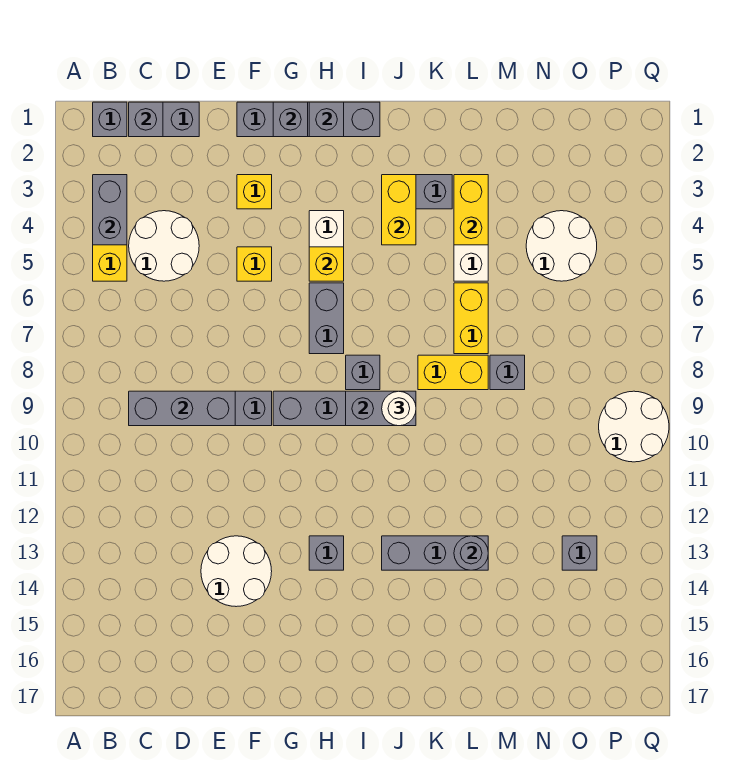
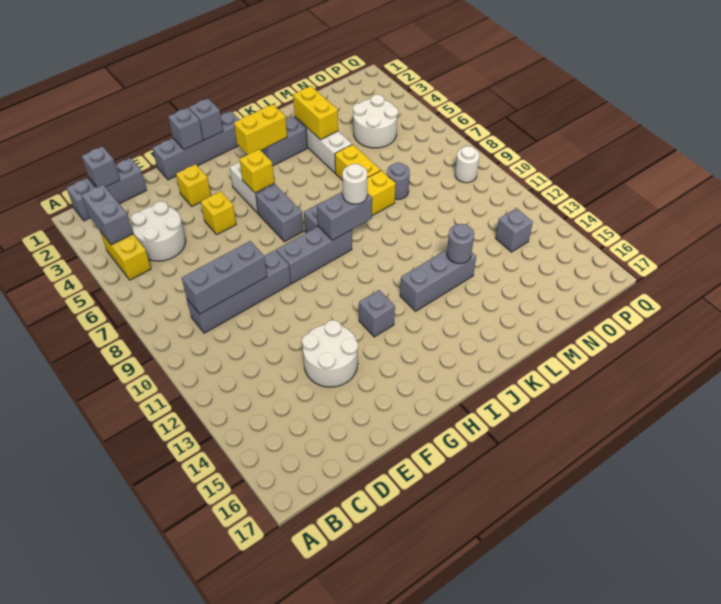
yellow brick J3:J4 level 2 -> yellow brick I3:J3 level 2
grey brick M8 level 1 -> grey round brick M8 level 1
white round brick P9:Q10 level 1 -> white round brick P9 level 1

